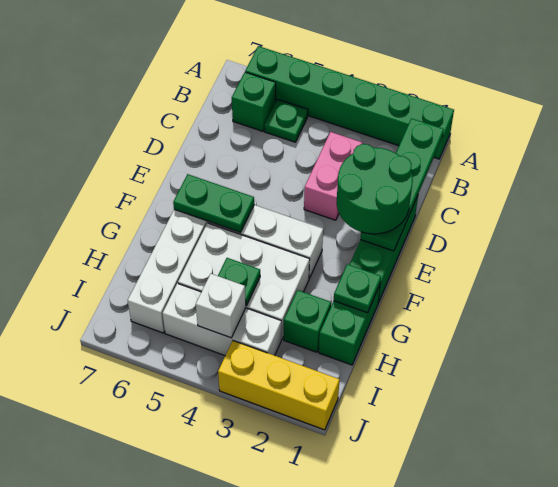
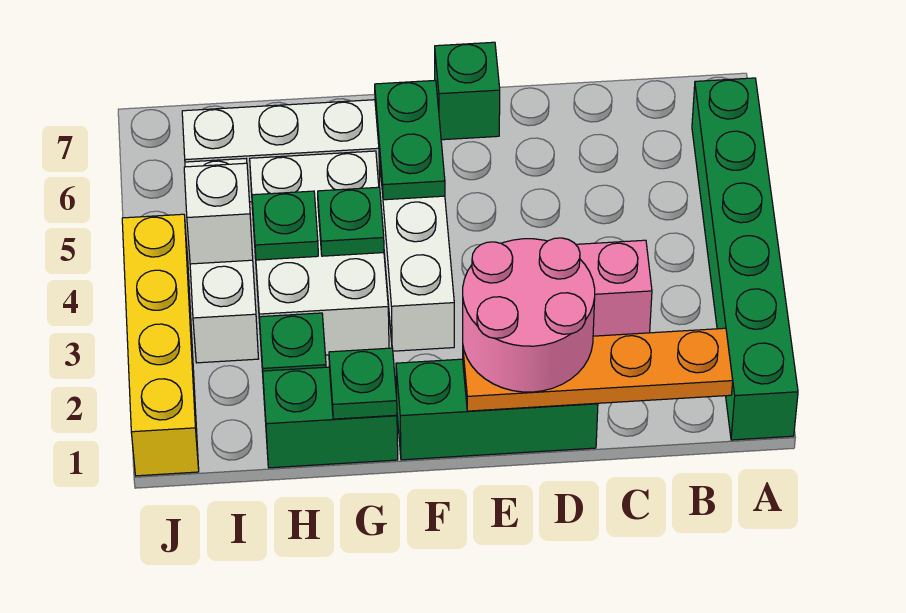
green plate B1:E1 level 2 -> orange plate B1:E1 level 2
green plate B5 level 1 -> green plate G4 level 2
green brick B6 level 1 -> green brick E7 level 1
green round brick D1:E2 level 3 -> pink round brick D1:E2 level 3
yellow brick J1:J3 level 1 -> yellow brick J1:J4 level 1

